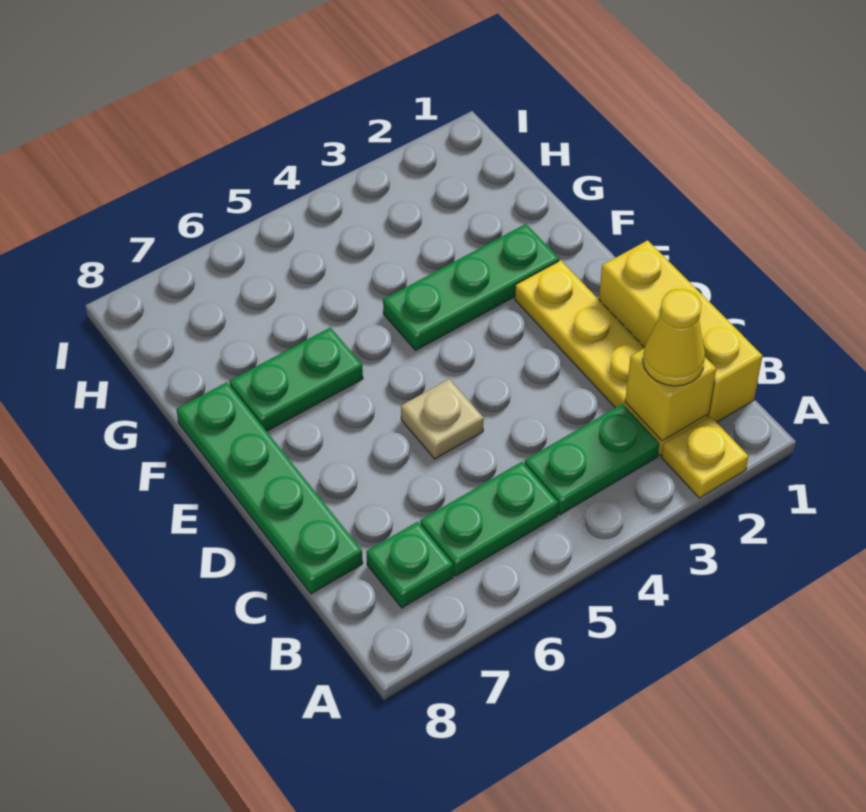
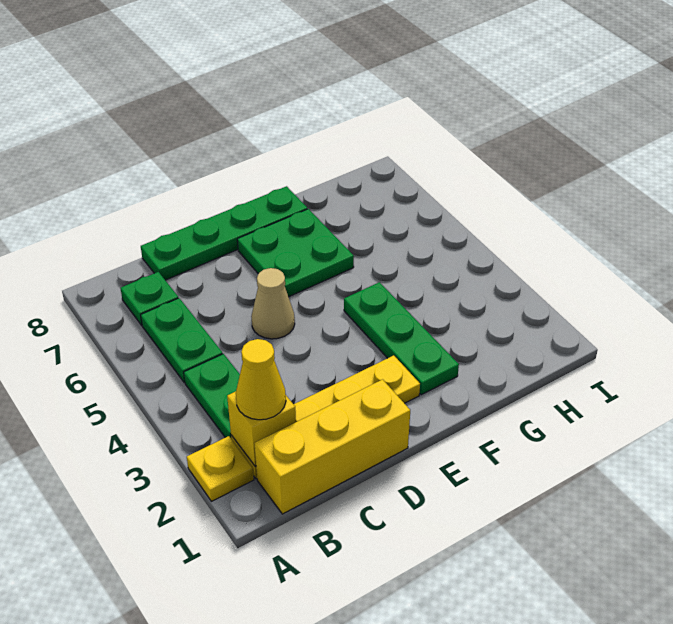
tan plate D5 level 1 -> tan cone D5 level 1
green plate F6:F7 level 1 -> green plate E6:F7 level 1

